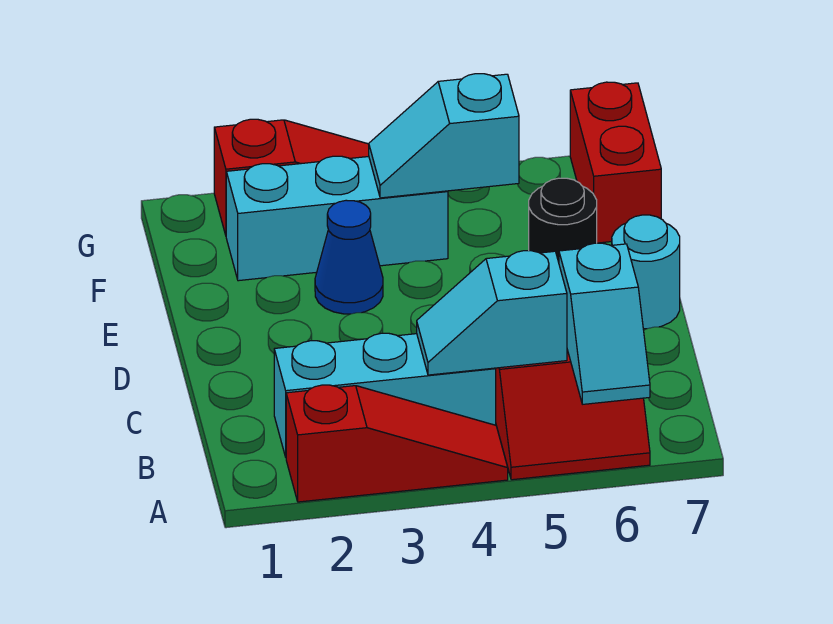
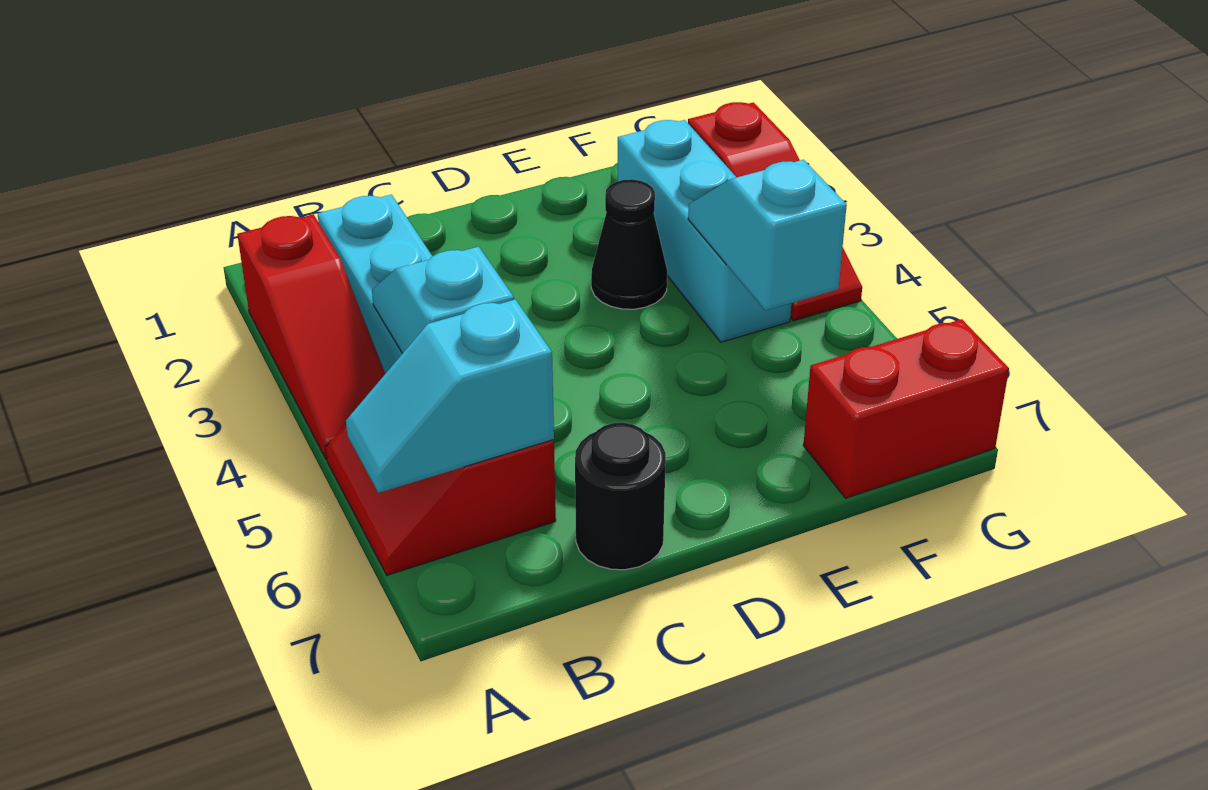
cyan round brick D7 level 1 -> none
blue cone E3 level 1 -> black cone E3 level 1
black round brick E6 level 1 -> black round brick C7 level 1

